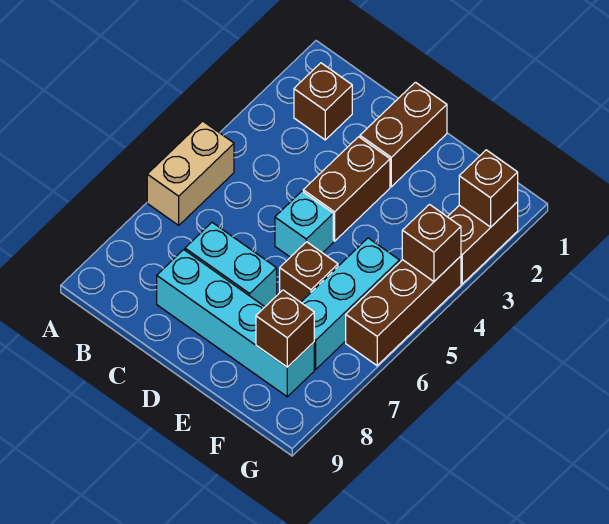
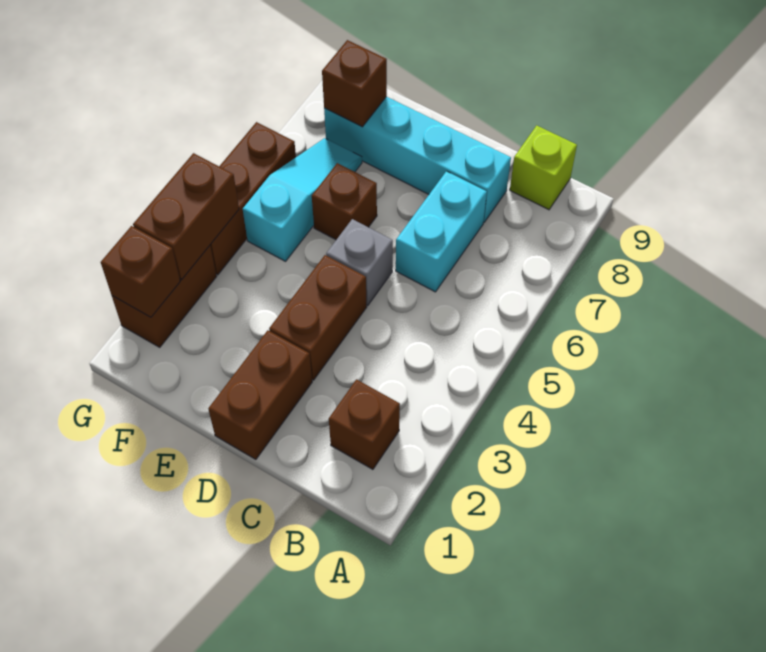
tan brick A5:A6 level 1 -> none
none -> lime brick B9 level 1
cyan brick C7:D7 level 1 -> cyan brick C6:C7 level 1
cyan brick D5 level 1 -> grey brick D5 level 1
cyan brick F5:F7 level 1 -> cyan slope F5:F7 level 1 top 5
brown brick G4 level 2 -> brown brick G3:G4 level 2

